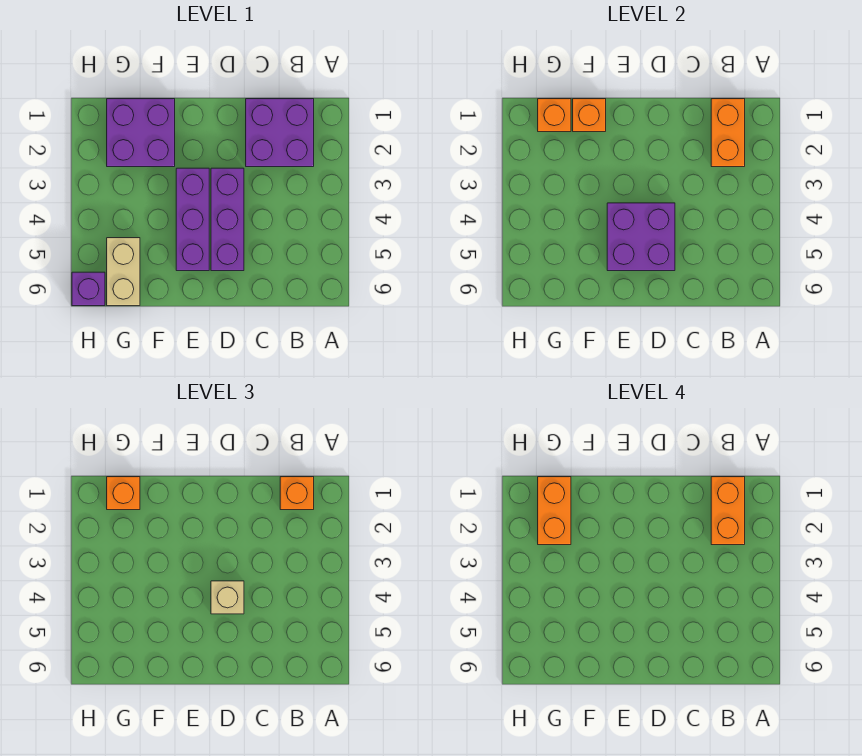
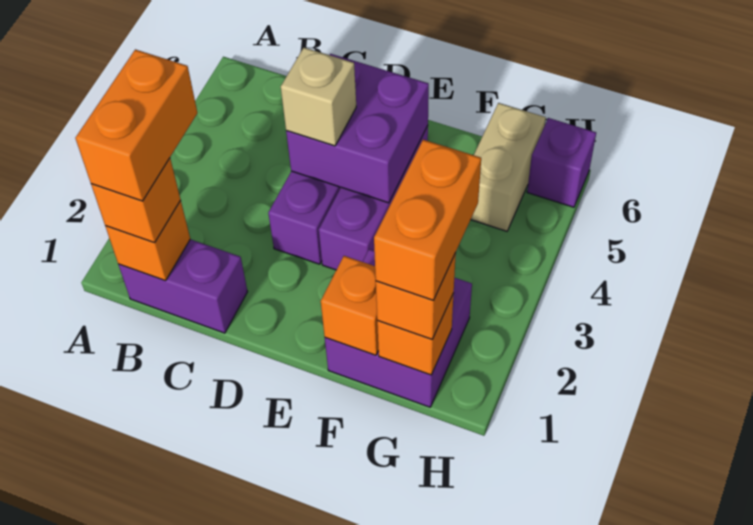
purple brick B1:C2 level 1 -> purple brick B1:C1 level 1
orange brick B1:B2 level 2 -> orange brick B1 level 2

